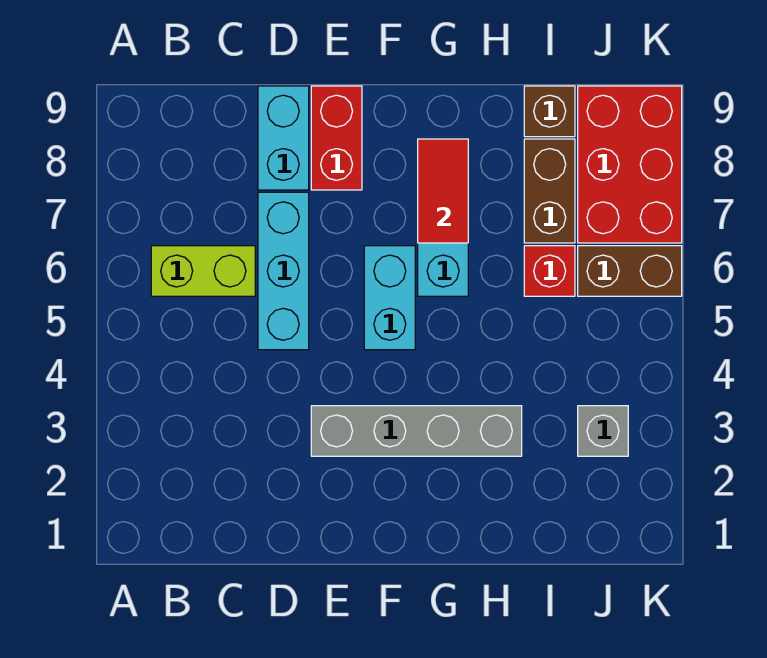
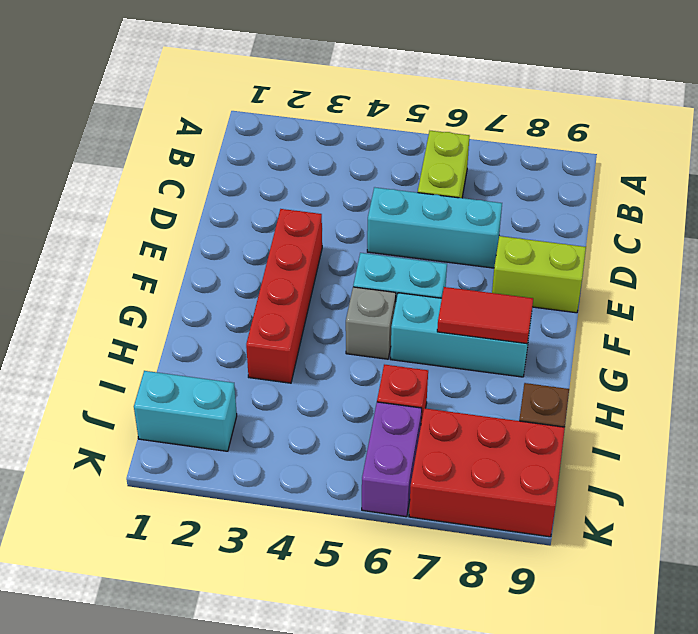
cyan brick D8:D9 level 1 -> cyan brick J1:J2 level 1
grey brick E3:H3 level 1 -> red brick E3:H3 level 1
red brick E8:E9 level 1 -> lime brick E8:E9 level 1
brown brick I7:I8 level 1 -> none
grey brick J3 level 1 -> grey brick G5 level 1
brown brick J6:K6 level 1 -> purple brick J6:K6 level 1

